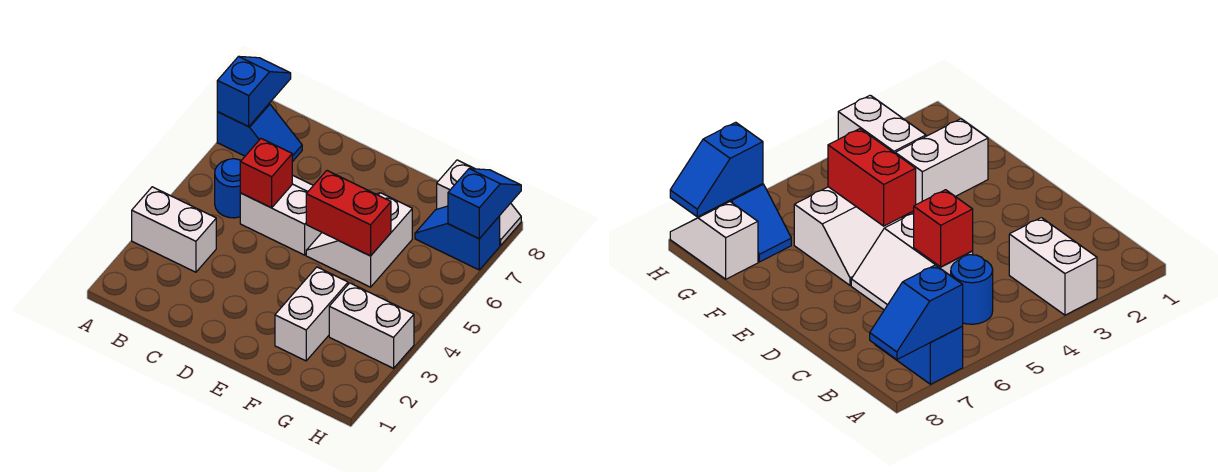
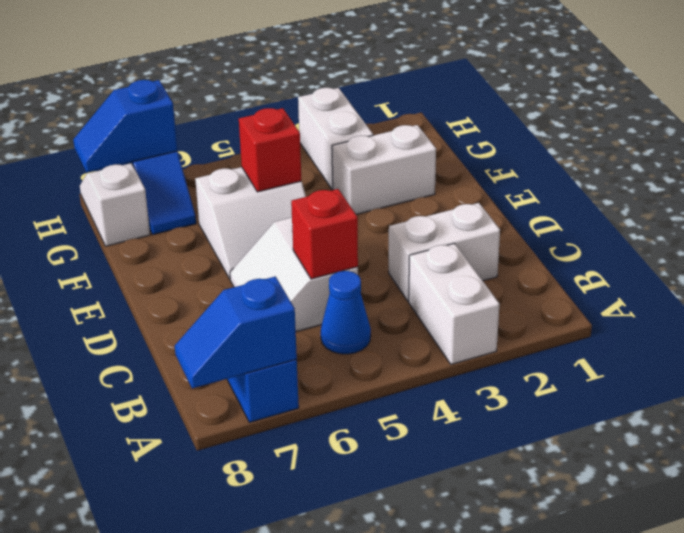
blue round brick B5 level 1 -> blue cone B5 level 1
none -> white brick C2:C3 level 1
red brick E5:F5 level 2 -> red brick F5 level 2

